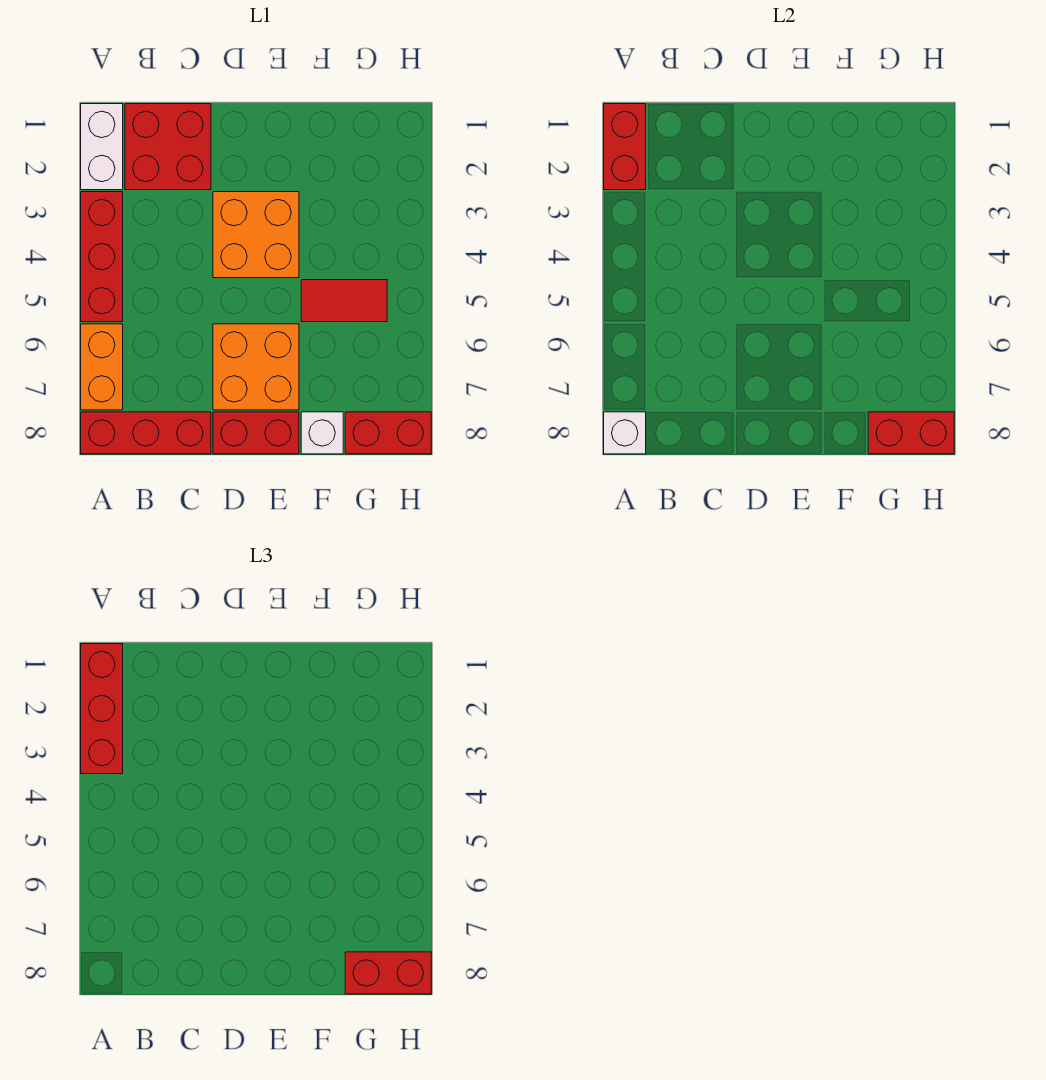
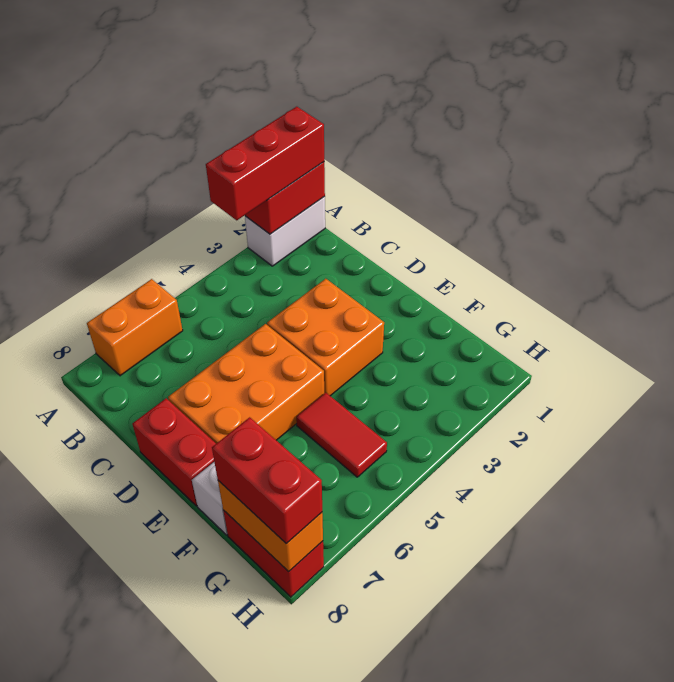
red brick A3:A5 level 1 -> none
red brick A8:C8 level 1 -> none
white brick A8 level 2 -> none
red brick B1:C2 level 1 -> none
orange brick D6:E7 level 1 -> orange brick D5:E7 level 1
red brick G8:H8 level 2 -> orange brick G8:H8 level 2

